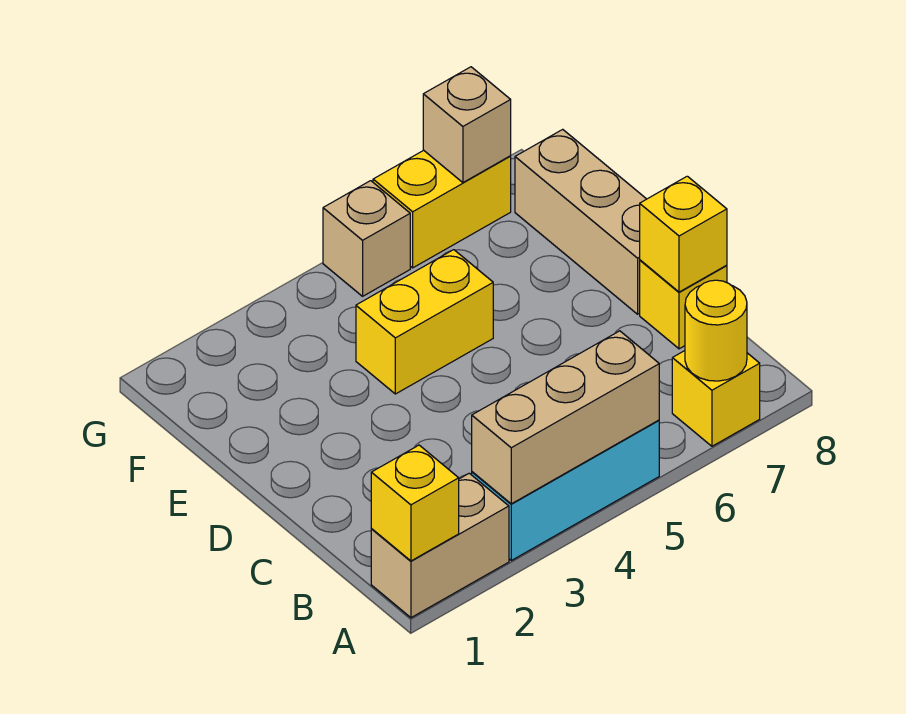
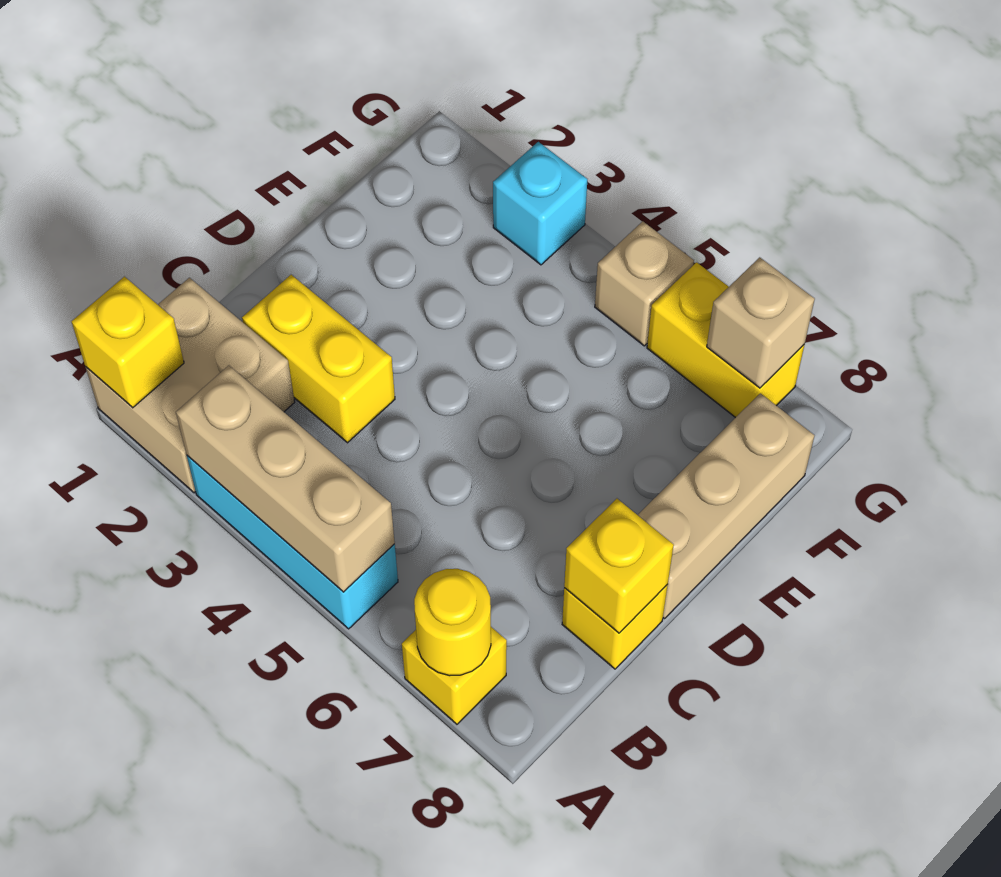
tan brick A1:A2 level 1 -> tan brick A1:B2 level 1
yellow brick E4:E5 level 1 -> yellow brick C2:C3 level 1
none -> cyan brick G3 level 1

